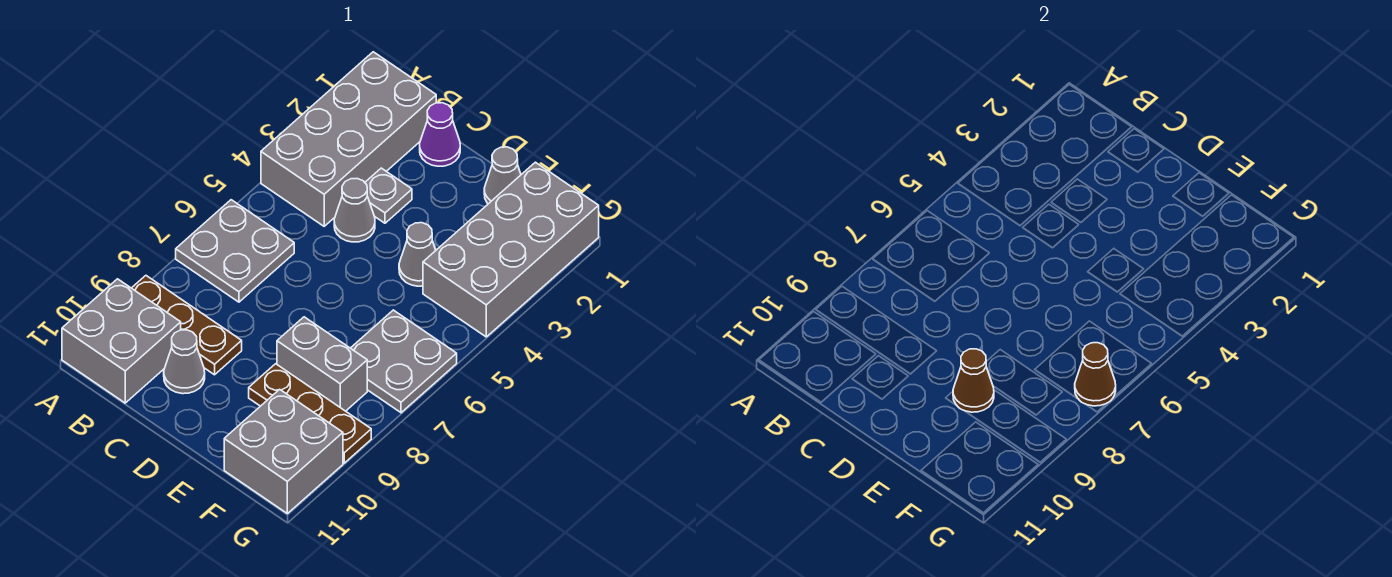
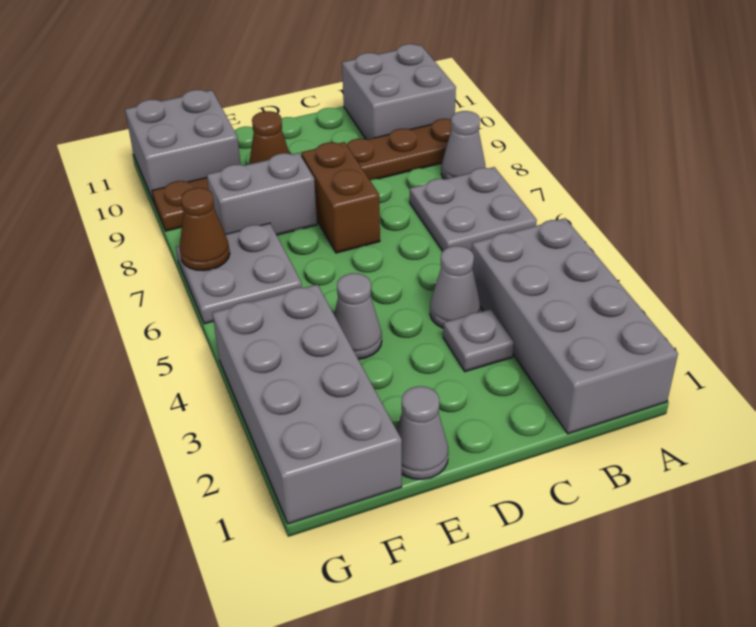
purple cone C1 level 1 -> none
grey cone C10 level 1 -> grey cone A8 level 1
none -> brown brick D7:D8 level 1

